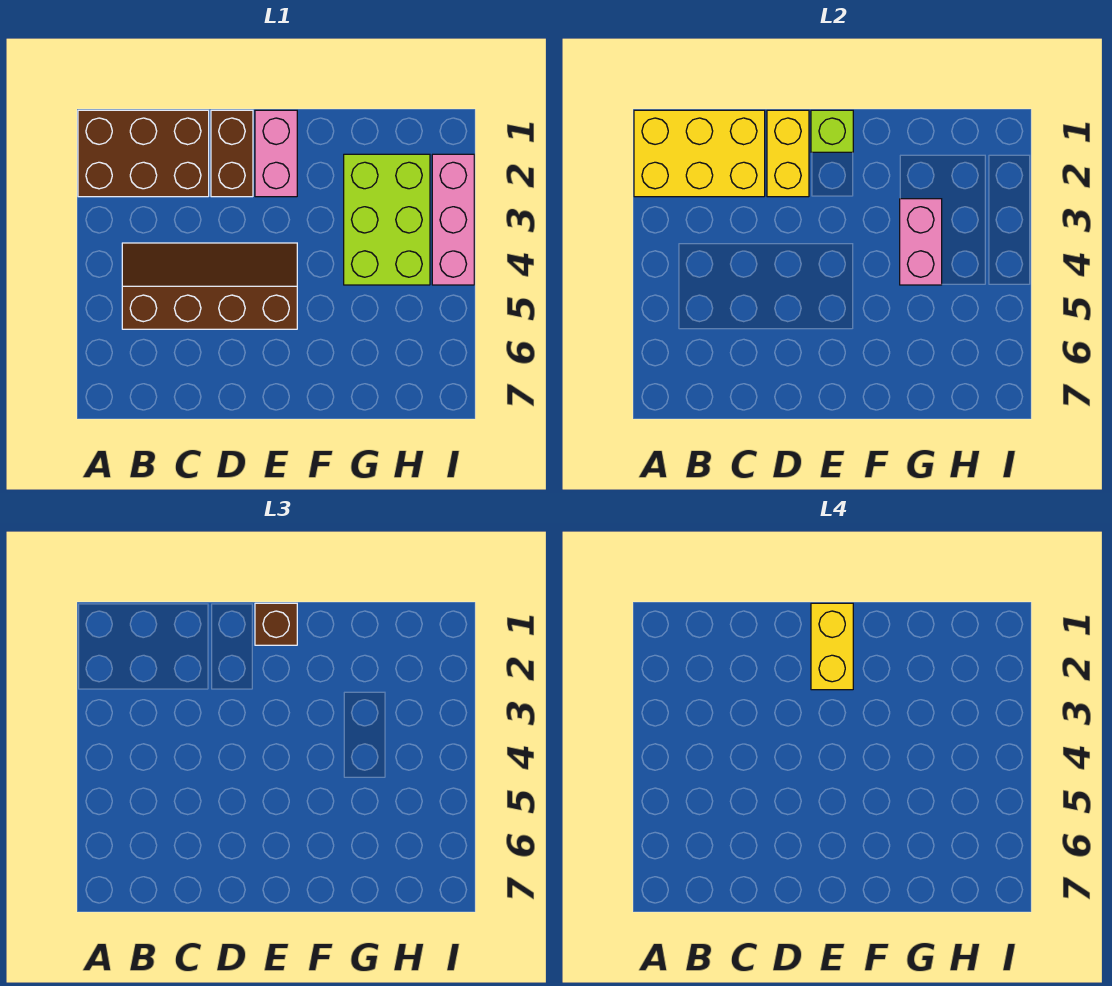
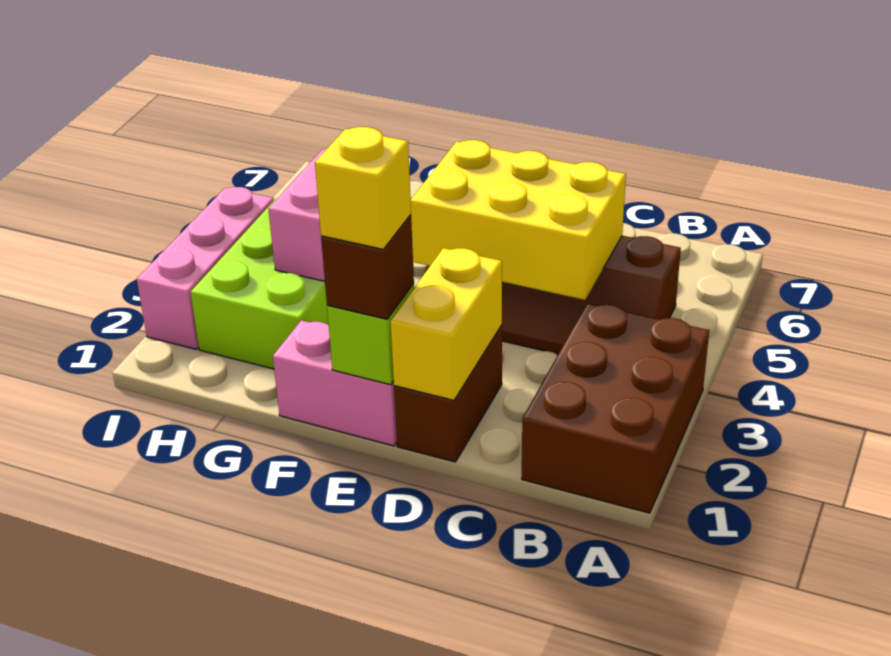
brown brick A1:C2 level 1 -> brown brick A1:B3 level 1
yellow brick A1:C2 level 2 -> yellow brick C4:E5 level 2
pink brick E1:E2 level 1 -> pink brick E1:F1 level 1
yellow brick E1:E2 level 4 -> yellow brick E1 level 4

